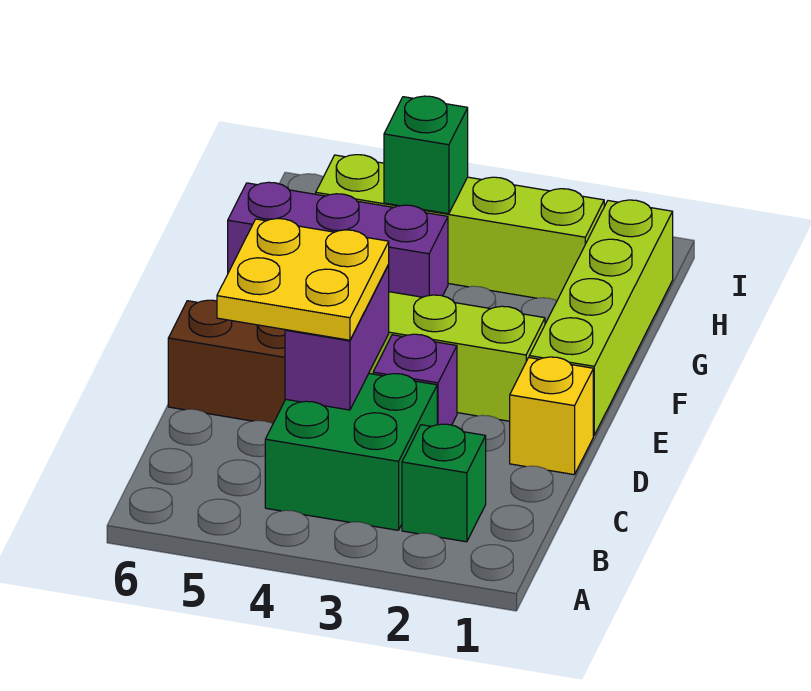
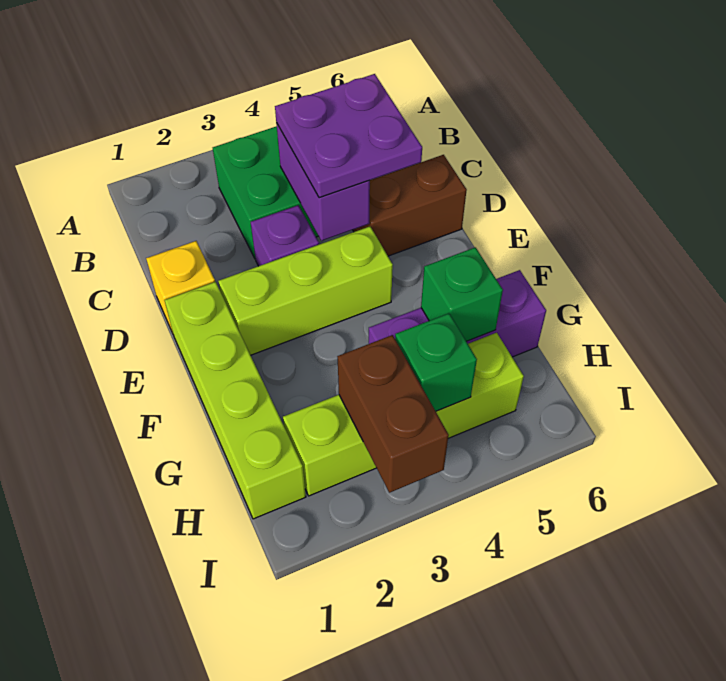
green brick B2 level 1 -> green brick G5 level 2
yellow plate C4:D5 level 3 -> purple plate C4:D5 level 3
none -> brown brick H3:I3 level 2

